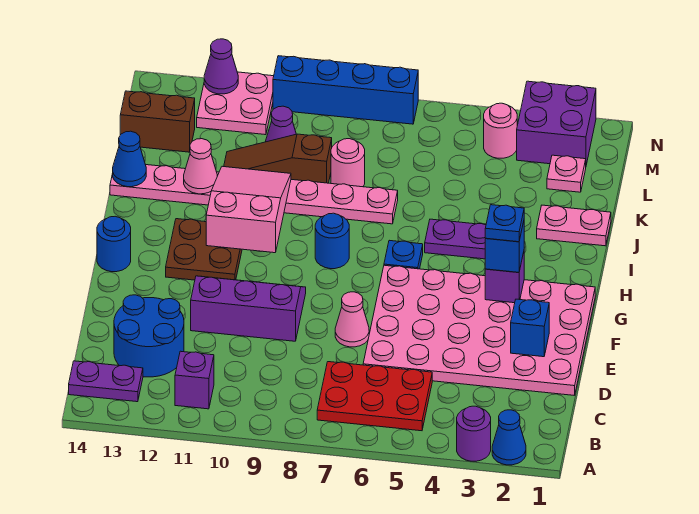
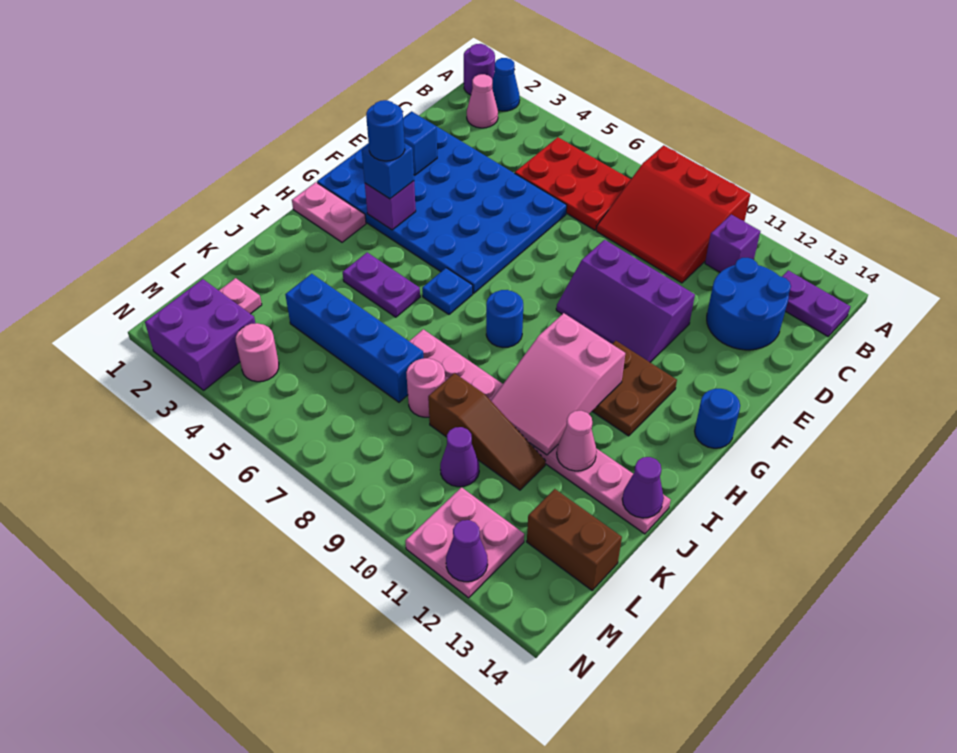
purple round brick A3 level 1 -> purple round brick A1 level 1
none -> red slope A8:C10 level 1 top A
pink plate D1:G6 level 1 -> blue plate D1:G6 level 1
pink cone E7 level 1 -> pink cone B2 level 1
blue plate G3 level 4 -> blue round brick G3 level 4
pink plate J1:J2 level 1 -> pink plate H1:H2 level 1
blue cone J14 level 2 -> purple cone J14 level 2
blue brick N7:N10 level 1 -> blue brick K4:K7 level 1

